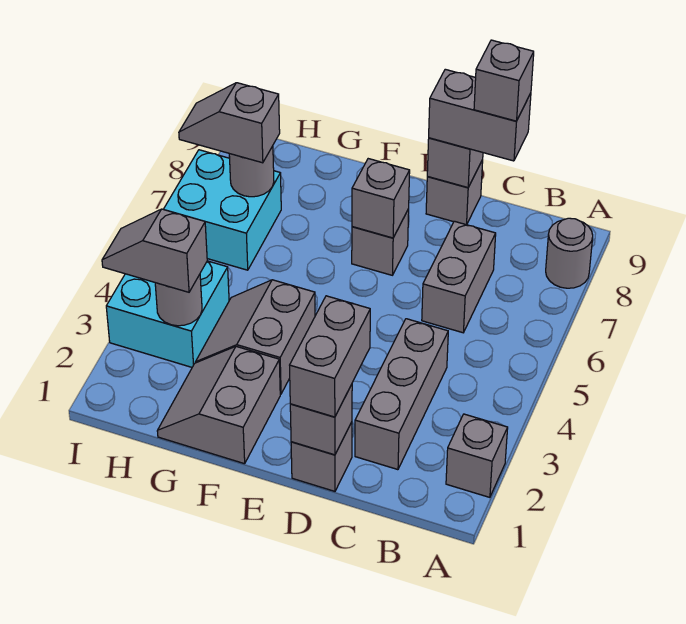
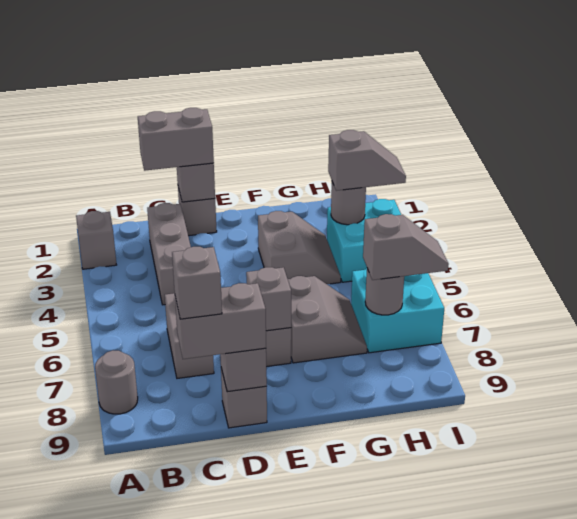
grey brick D1:D2 level 3 -> grey brick C1:D1 level 3
grey slope F1:G2 level 1 top F -> grey slope F6:G7 level 1 top F

